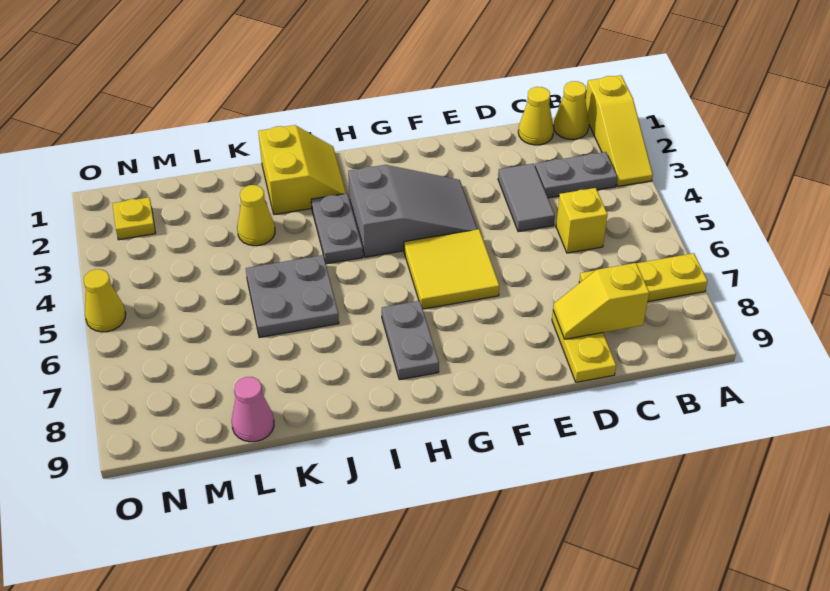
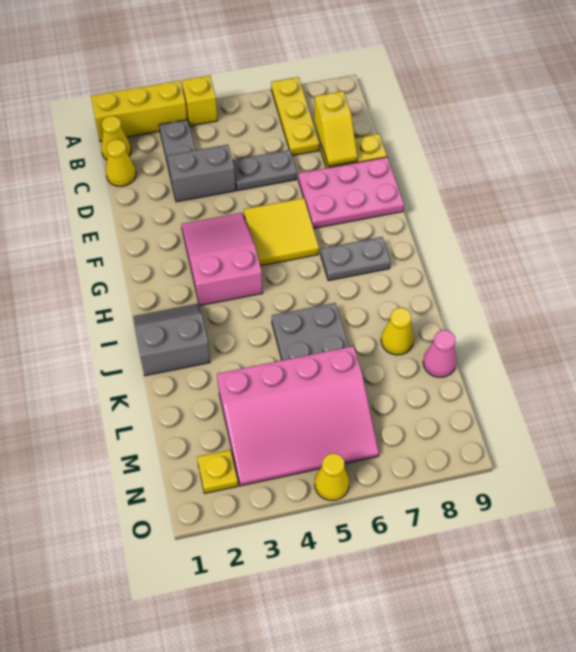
yellow slope A1:A3 level 1 top 1 -> yellow brick A1:A3 level 1
yellow brick C5 level 1 -> yellow brick A4 level 1
grey tile D3:D4 level 1 -> grey brick D3:D4 level 1
none -> pink plate E7:F9 level 1
grey slope F3:H4 level 1 top H -> pink slope F3:H4 level 1 top H
yellow slope I1:J2 level 1 top J -> grey slope I1:J2 level 1 top J
grey plate I3:I4 level 1 -> grey plate D5:D6 level 1
yellow cone K3 level 1 -> yellow cone K8 level 1
none -> pink slope L3:N6 level 1 top L

